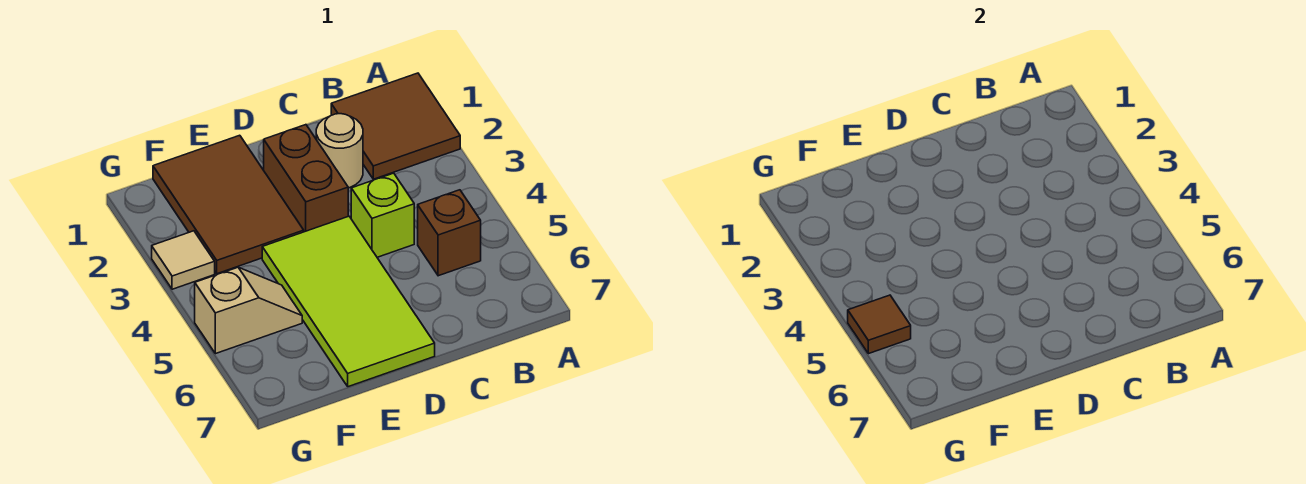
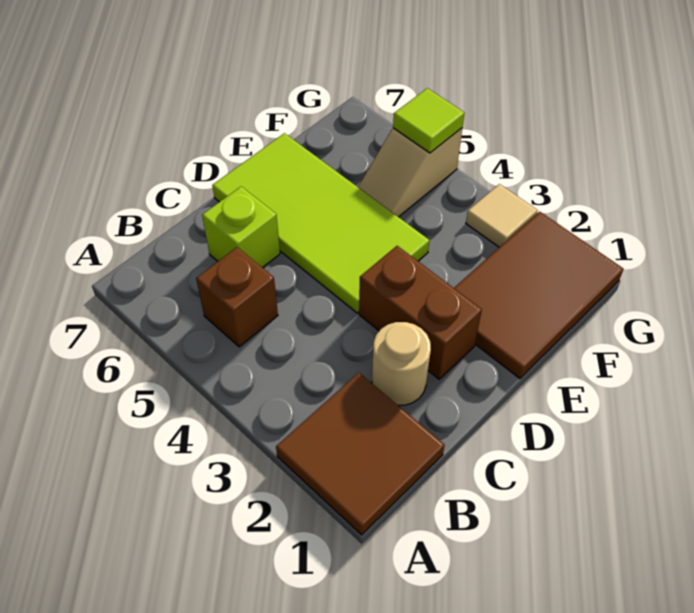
lime brick C4 level 1 -> lime brick C6 level 1
brown tile E1:F3 level 1 -> brown tile E1:G2 level 1
brown tile G5 level 2 -> lime tile G5 level 2

